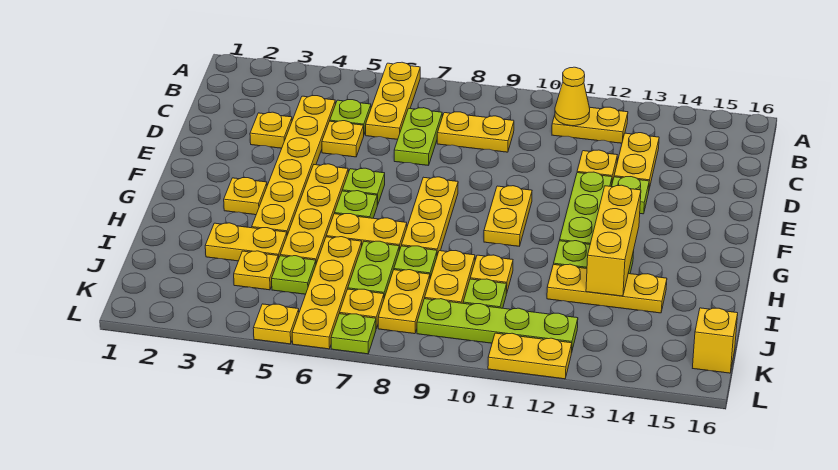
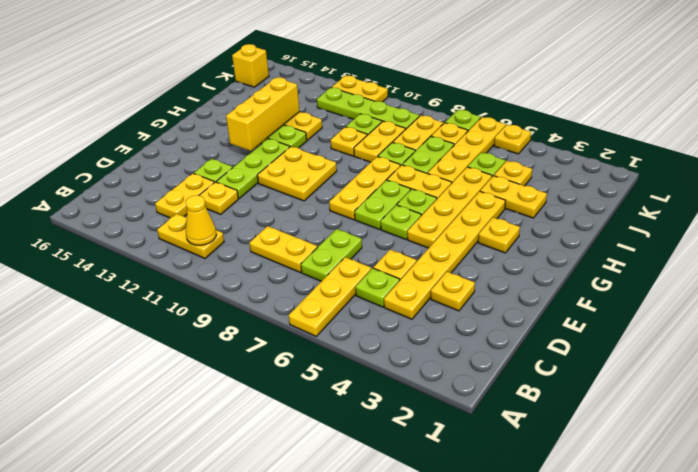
none -> lime plate F7:G7 level 1
yellow plate F10:G10 level 1 -> yellow plate F10:G11 level 1

